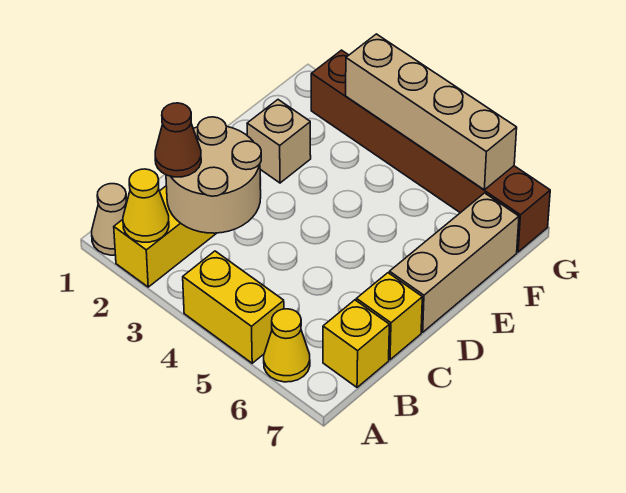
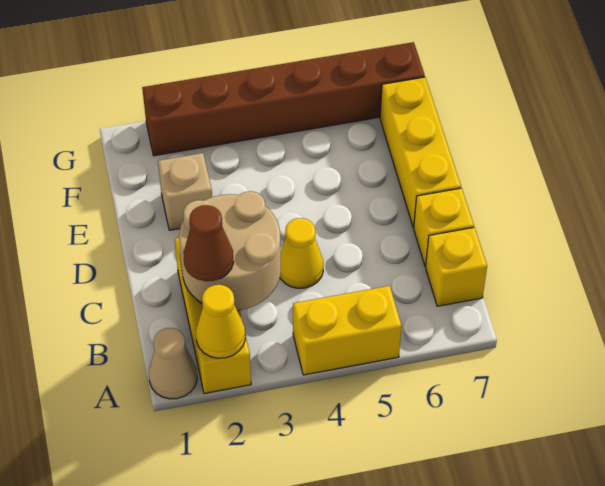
yellow cone A6 level 1 -> yellow cone C4 level 1
tan brick D7:F7 level 1 -> yellow brick D7:F7 level 1
tan brick G3:G6 level 2 -> none

